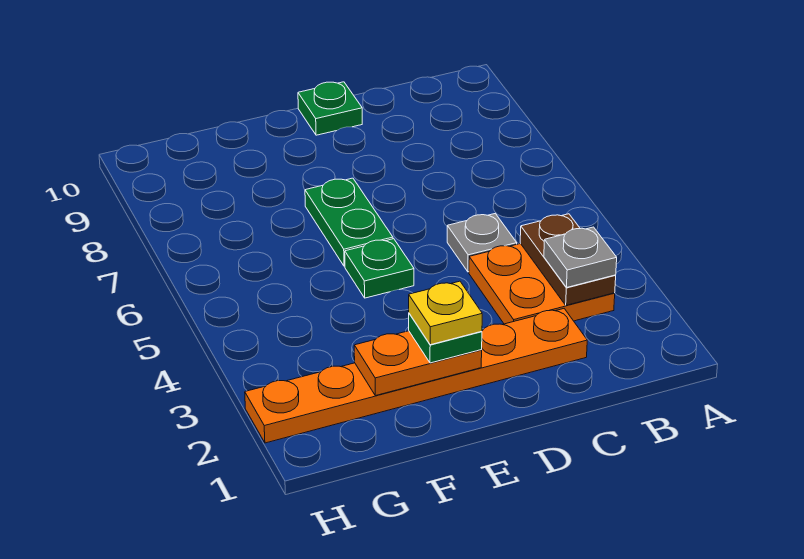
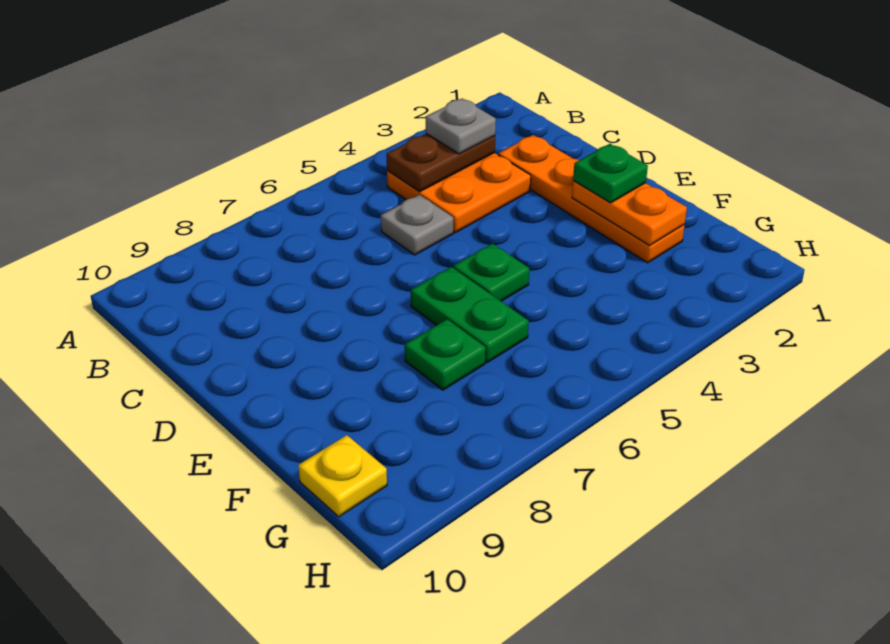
orange plate C2:H2 level 1 -> orange plate C2:F2 level 1
green plate D10 level 1 -> green plate F7 level 1
yellow plate E2 level 4 -> yellow plate G10 level 1
green plate E6:E7 level 1 -> green plate E6:F6 level 1

